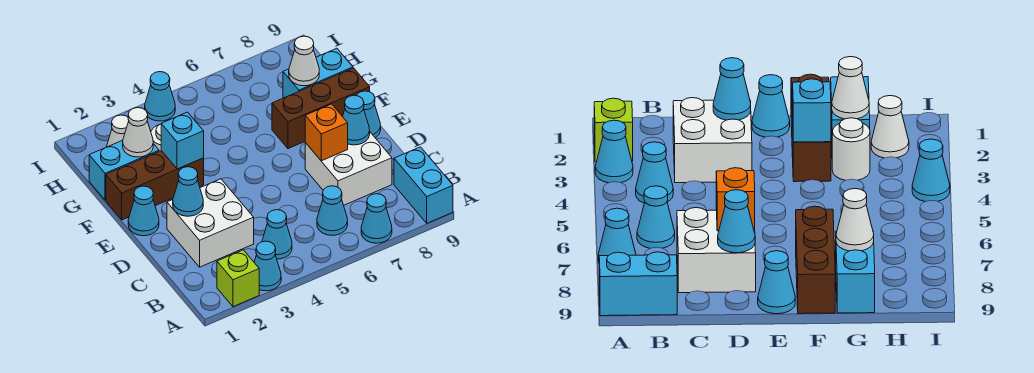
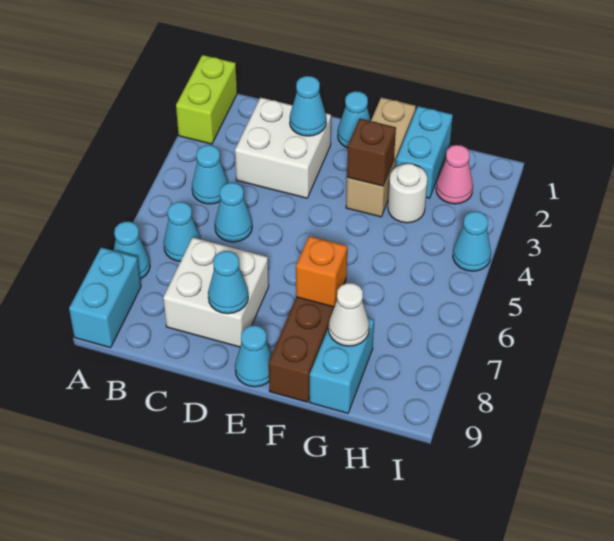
lime brick A2 level 1 -> lime brick A1:A2 level 1
cyan cone A3 level 1 -> cyan cone C5 level 1
cyan brick A9:B9 level 1 -> cyan brick A8:A9 level 1
orange brick D7 level 2 -> orange brick F7 level 2
brown brick F1:F3 level 1 -> tan brick F1:F3 level 1
cyan brick F3 level 2 -> brown brick F3 level 2
white cone G2 level 2 -> none
white cone H2 level 1 -> pink cone H2 level 1

